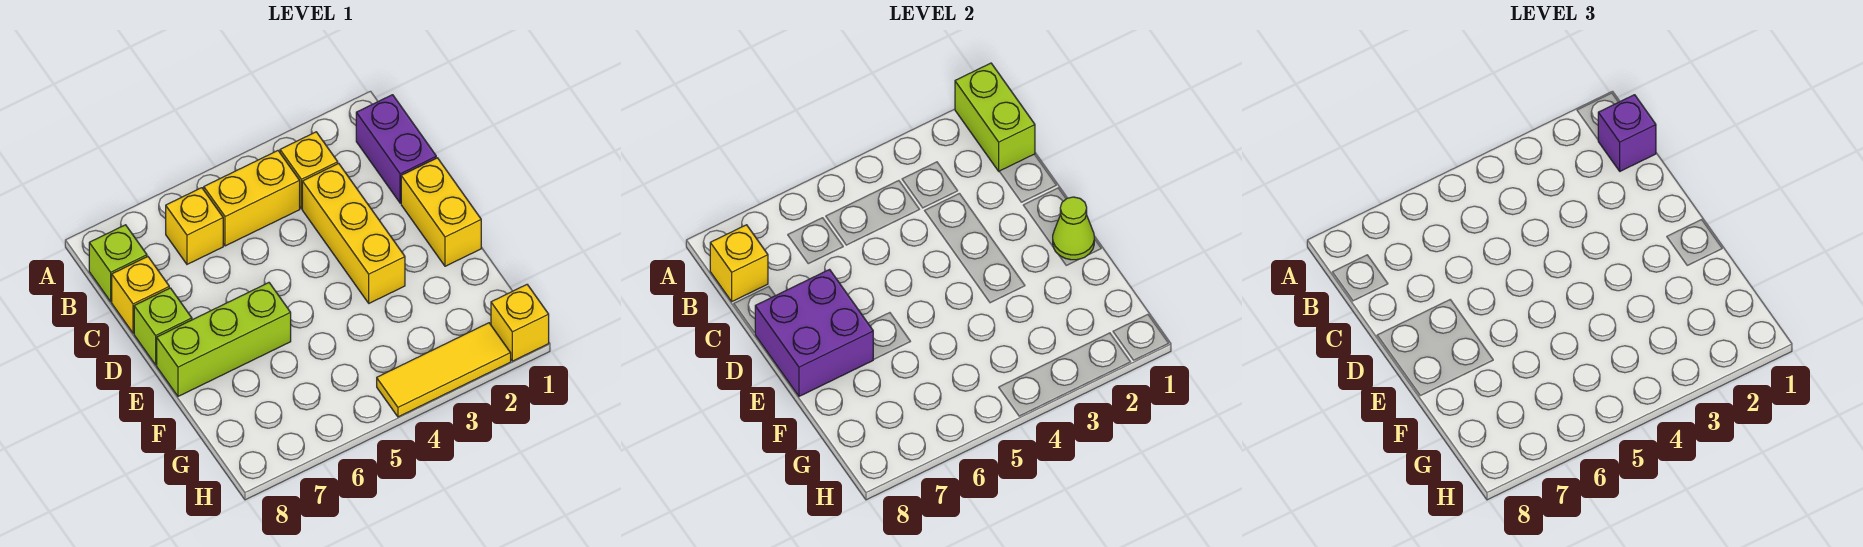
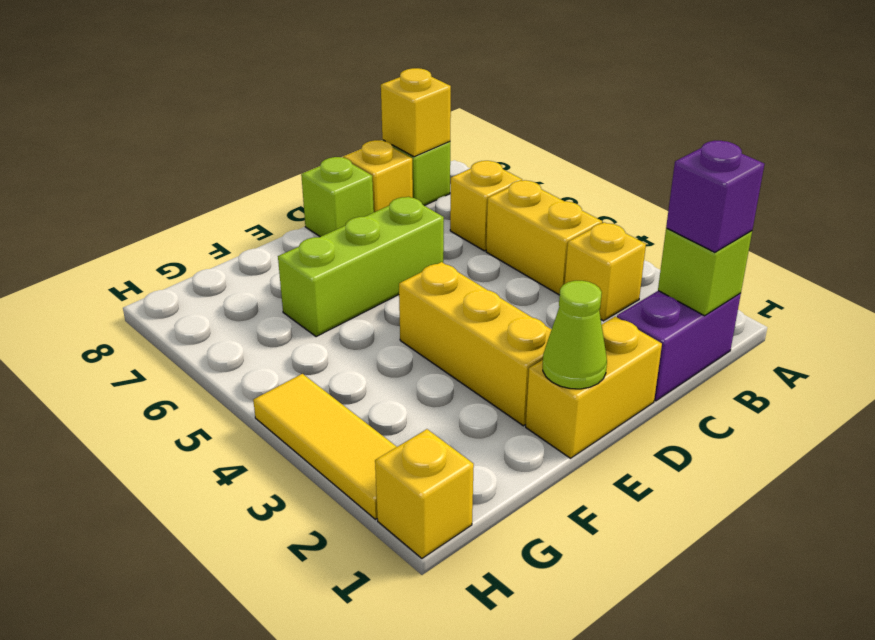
lime brick A1:B1 level 2 -> lime brick B1 level 2
yellow brick C3:E3 level 1 -> yellow brick E2:E4 level 1
purple brick D7:E8 level 2 -> none
lime brick E6:E8 level 1 -> lime brick D6:F6 level 1

